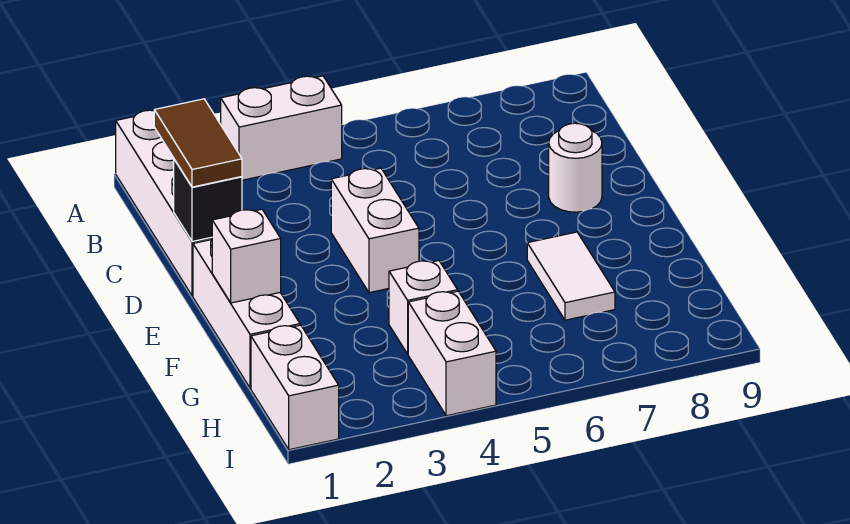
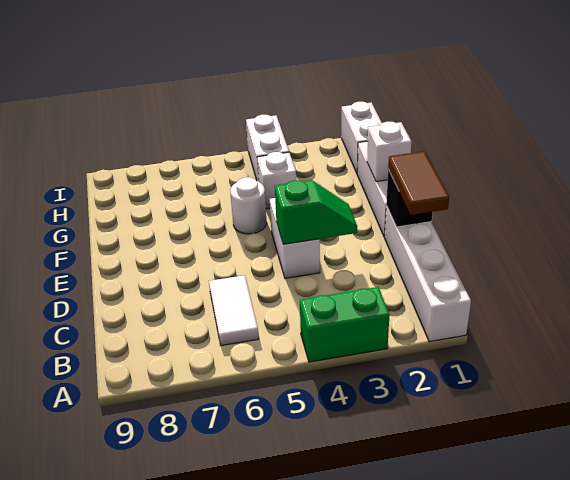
white brick A3:A4 level 1 -> green brick A3:A4 level 1
none -> green slope D3:D4 level 2 top 4
white round brick D8 level 1 -> white round brick F5 level 1
white tile F7:G7 level 1 -> white tile B6:C6 level 1

